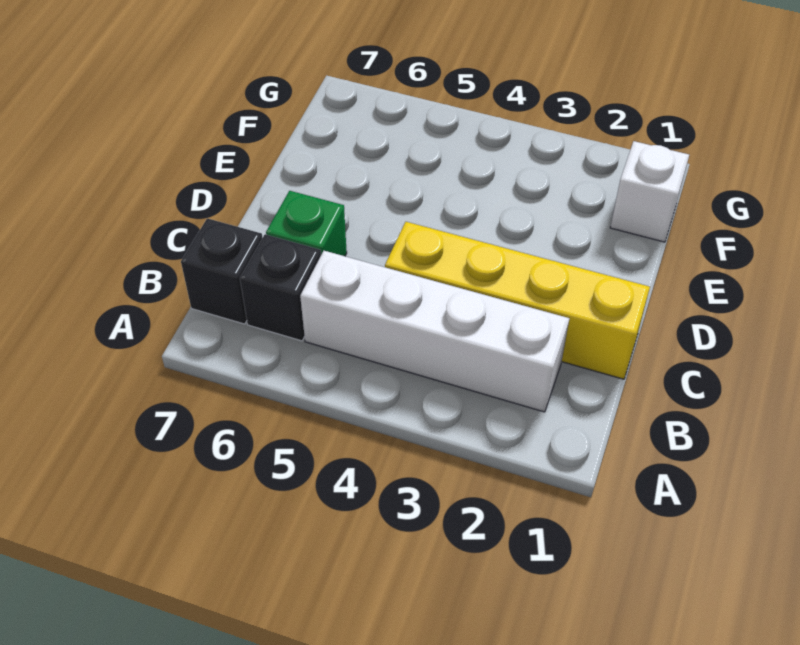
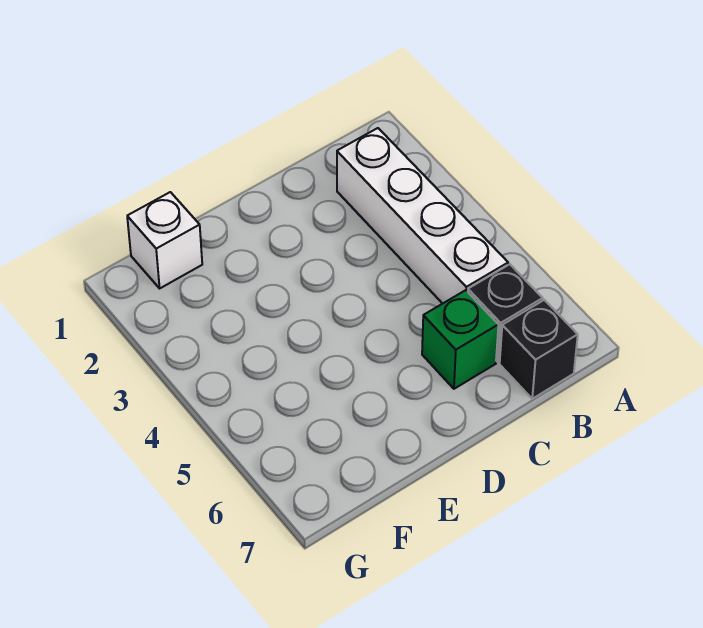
yellow brick C1:C4 level 1 -> none

